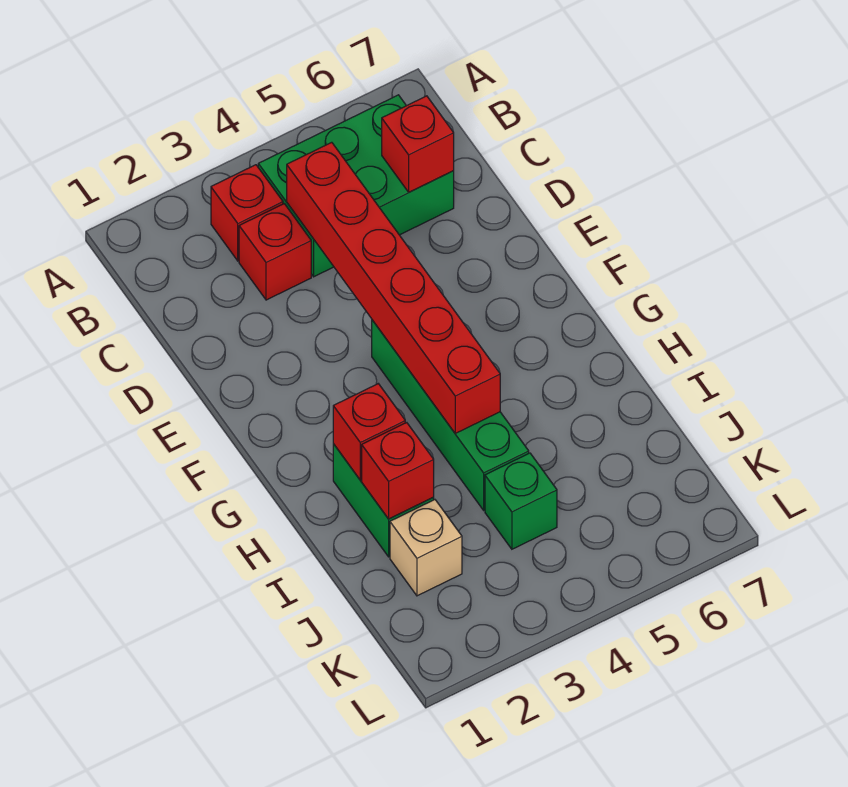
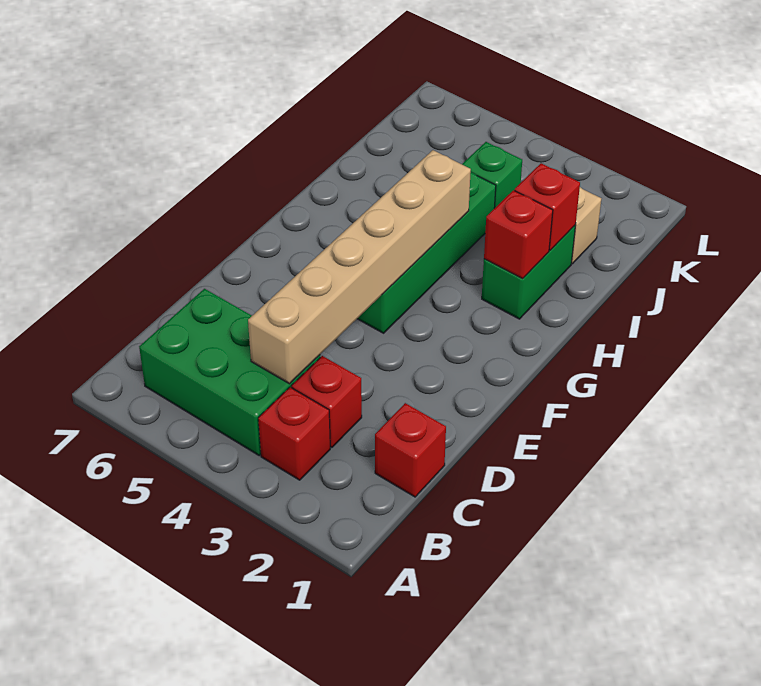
red brick C4:H4 level 2 -> tan brick C4:H4 level 2
red brick C6 level 2 -> red brick C1 level 1

